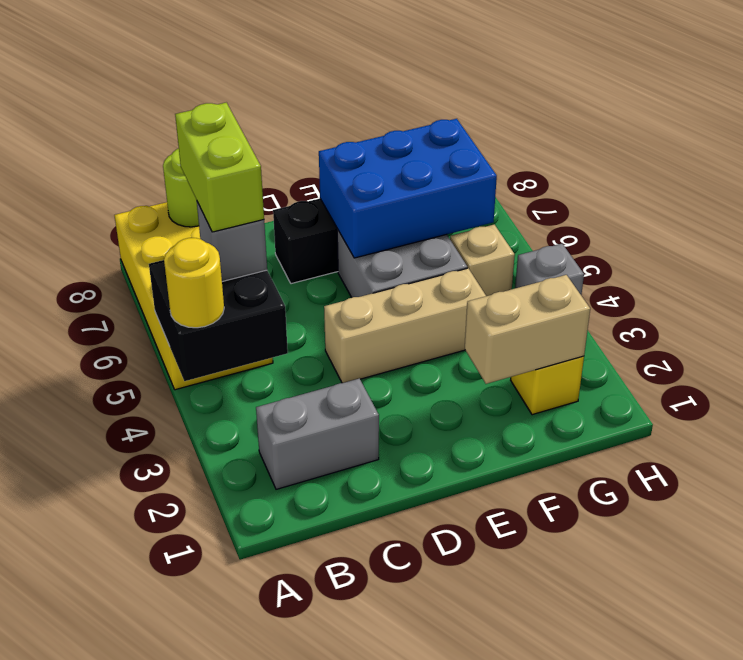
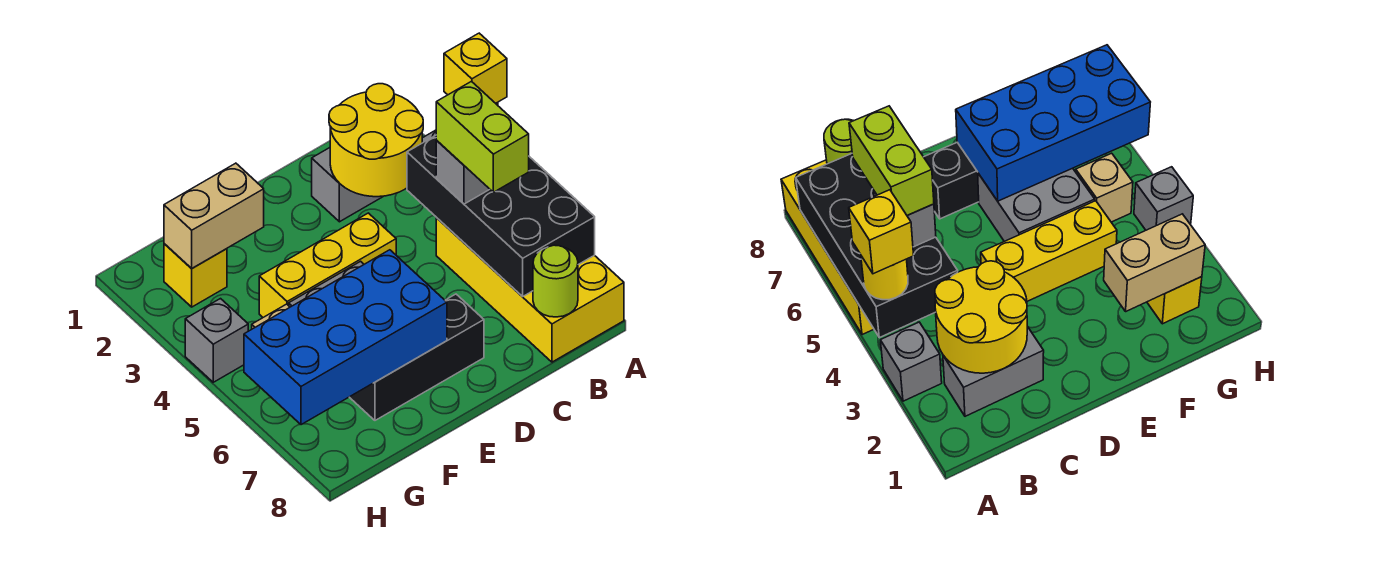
none -> grey brick A3 level 1
black brick A4:B5 level 2 -> black brick A4:B7 level 2
none -> yellow brick A4 level 4
none -> yellow round brick B2:C3 level 2
tan brick D4:F4 level 1 -> yellow brick D4:F4 level 1
blue brick E6:G7 level 2 -> blue brick E6:H7 level 2

